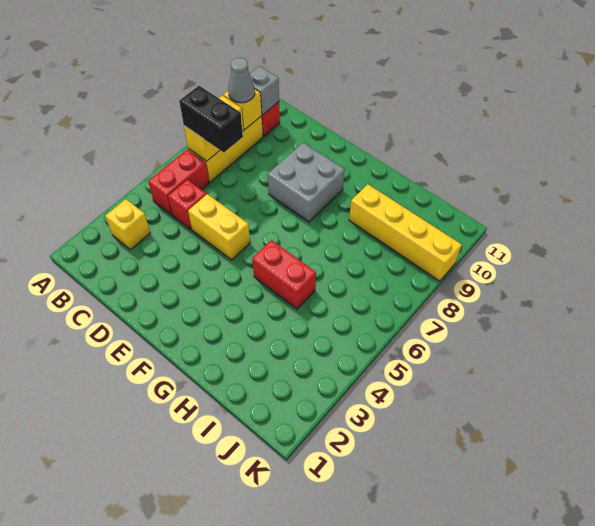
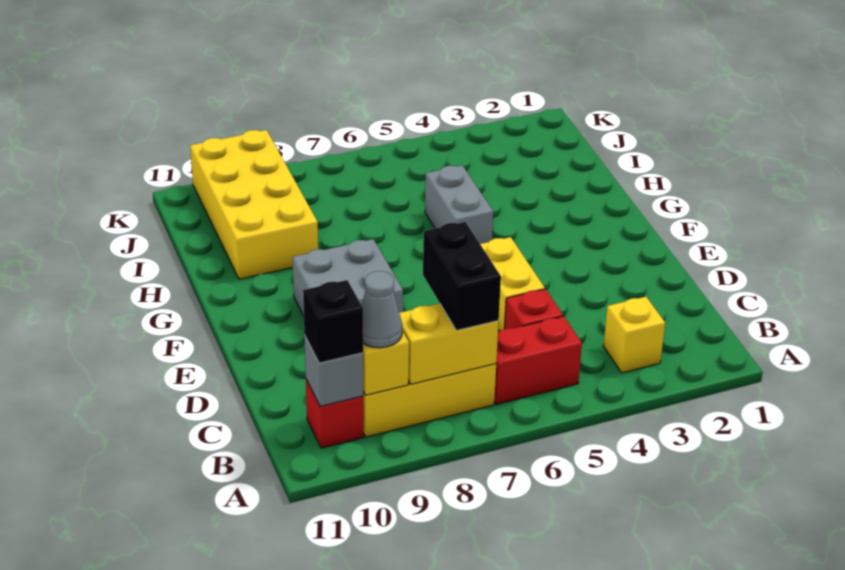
none -> black brick B10 level 3
red brick G5:H5 level 1 -> grey brick G5:H5 level 1
yellow brick H9:K9 level 1 -> yellow brick H9:K10 level 1

